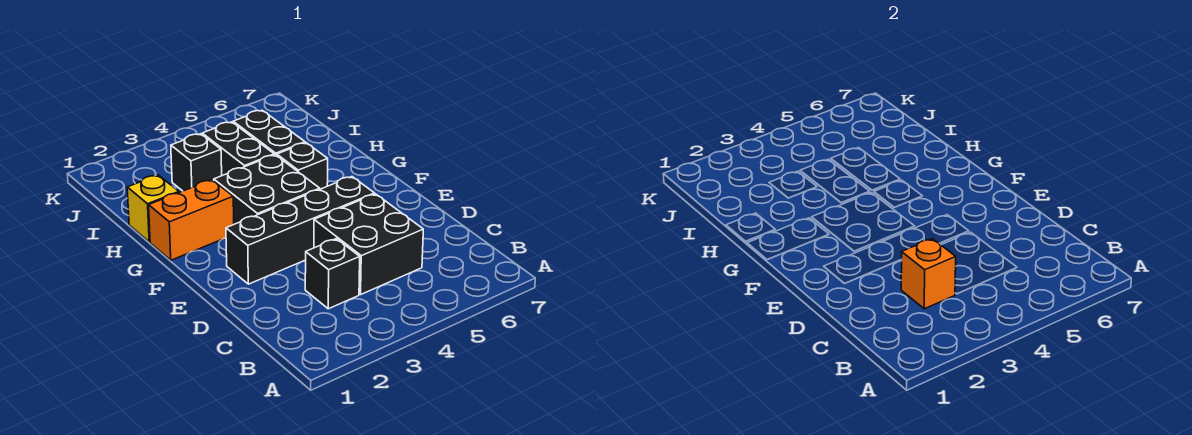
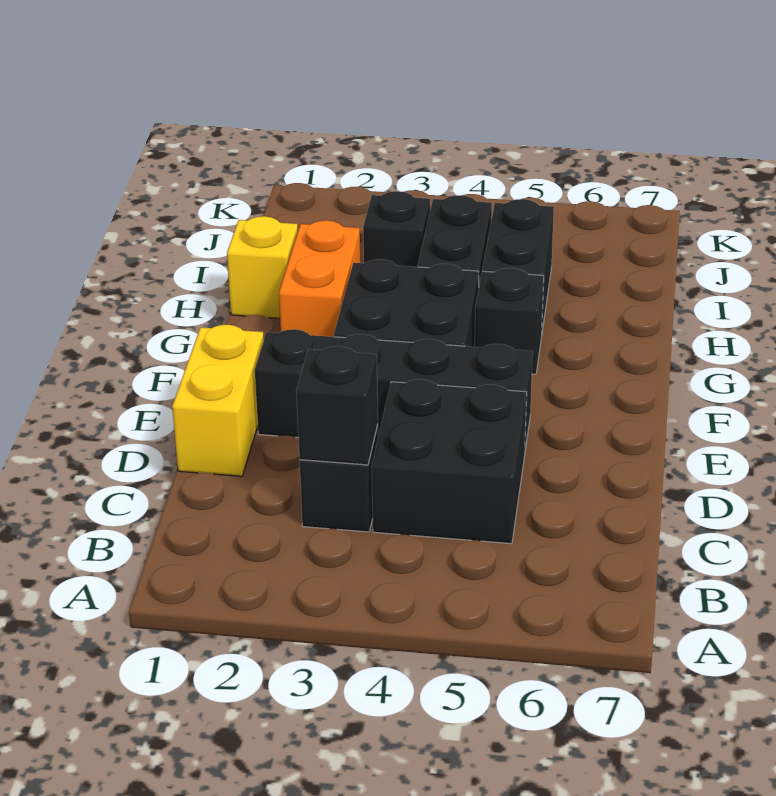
orange brick C3 level 2 -> black brick C3 level 2
none -> yellow brick D1:E1 level 1
orange brick G1:G2 level 1 -> orange brick G2:H2 level 1

